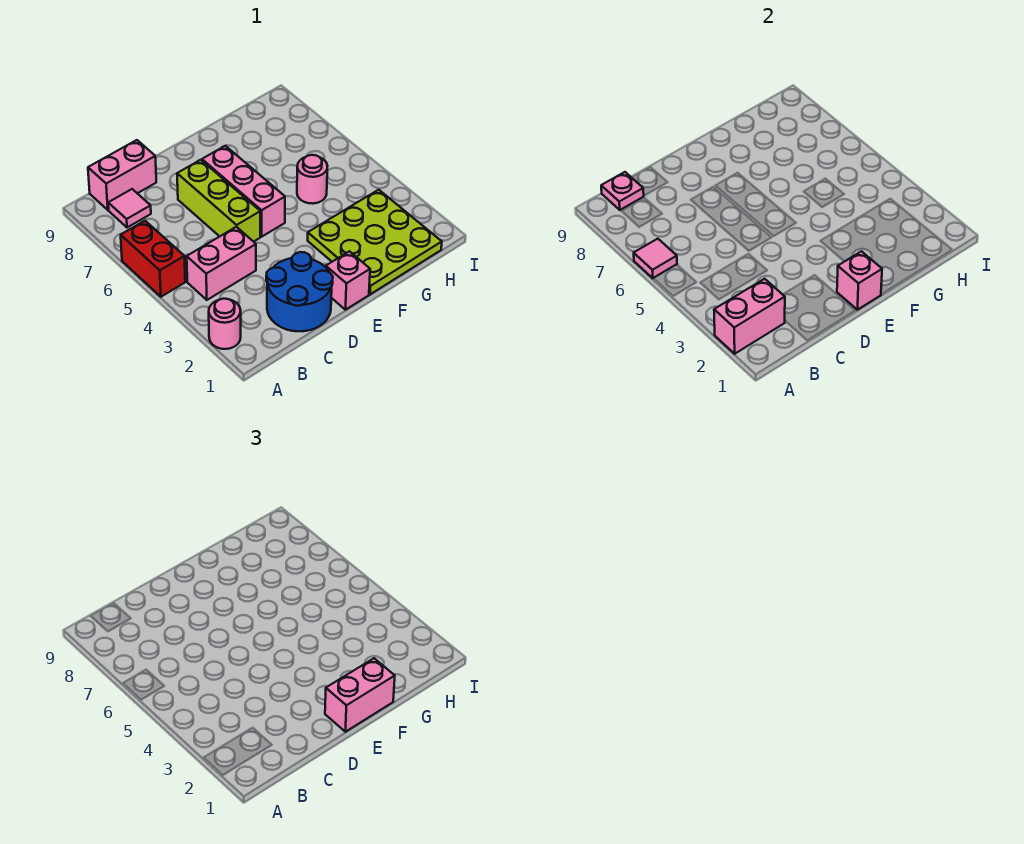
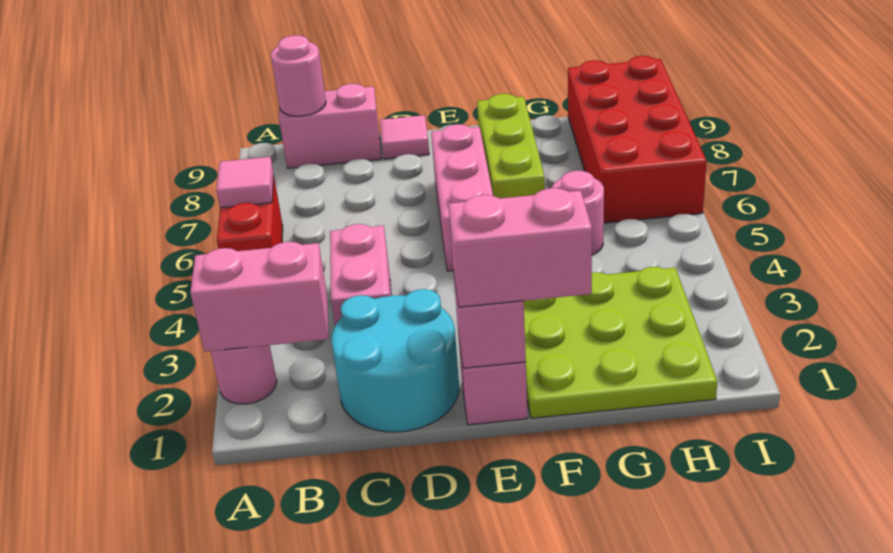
pink brick B4:C4 level 1 -> pink brick C3:C4 level 1
pink tile B8 level 1 -> pink tile D9 level 1
pink plate B9 level 2 -> pink round brick B9 level 2
blue round brick C1:D2 level 1 -> cyan round brick C1:D2 level 1
lime brick D5:D7 level 1 -> lime brick F6:F8 level 1
none -> red brick H6:I9 level 1

